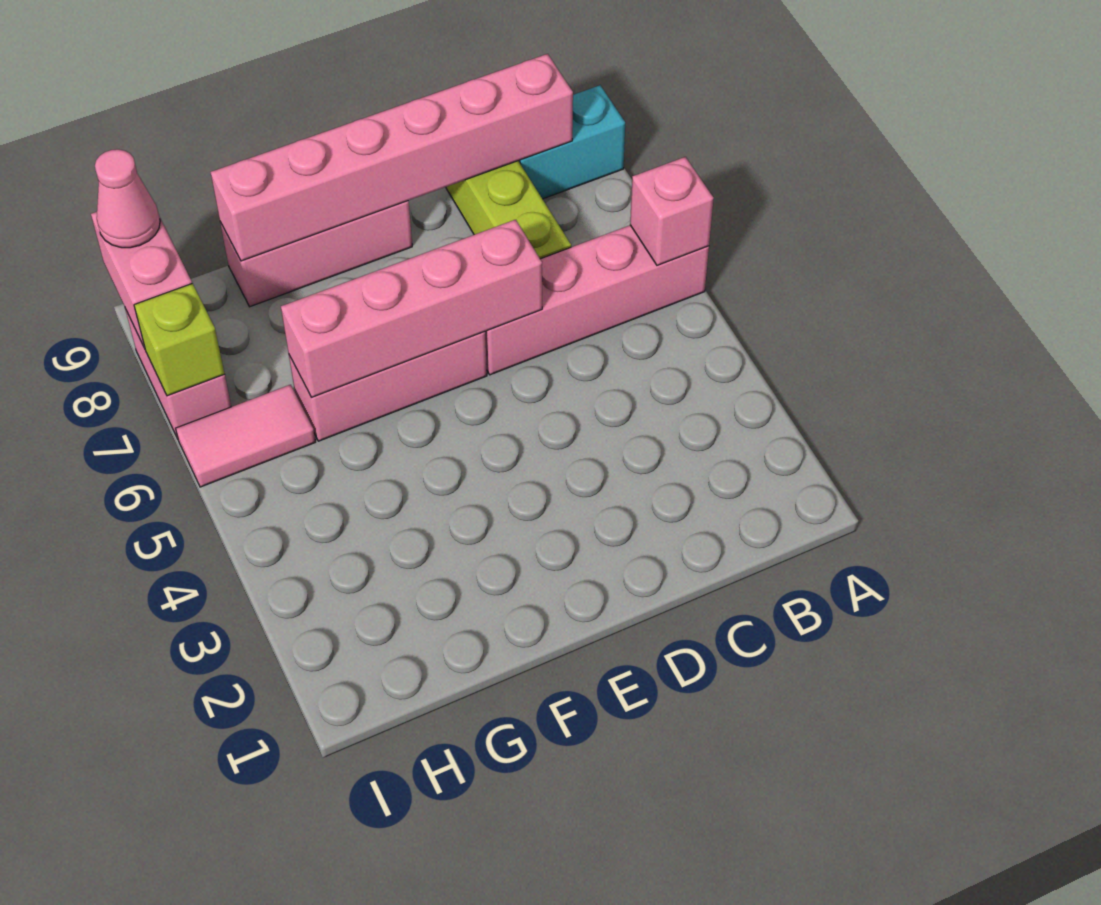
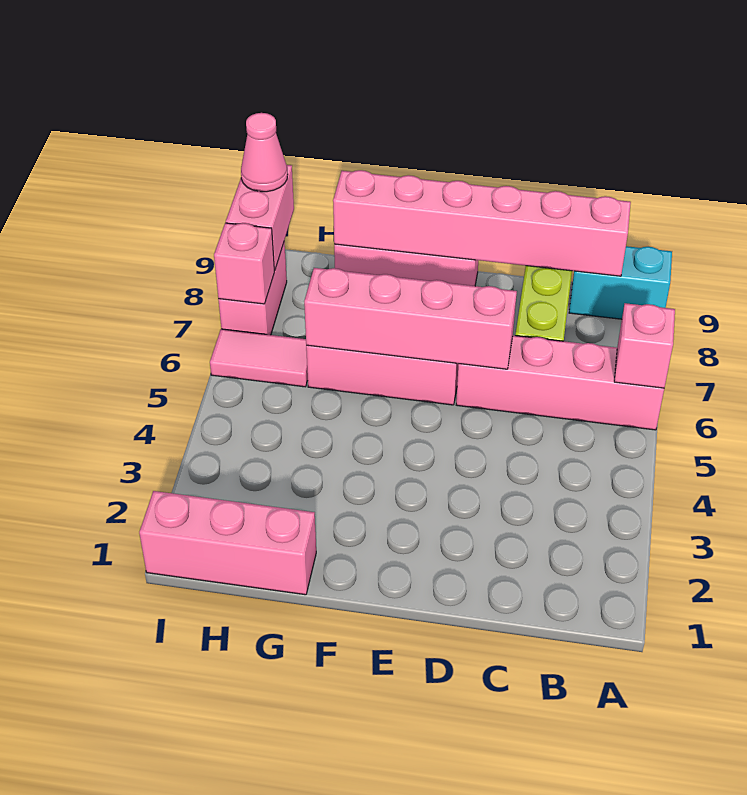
none -> pink brick G1:I1 level 1
lime brick I7 level 2 -> pink brick I7 level 2

